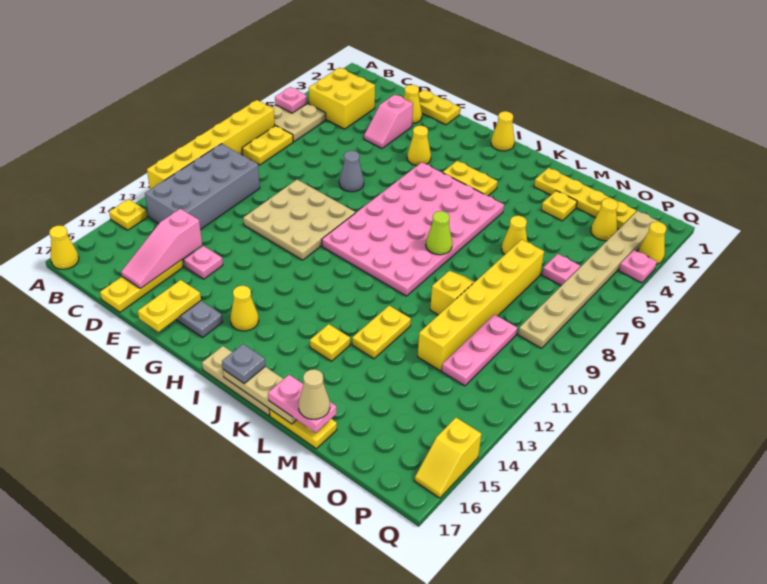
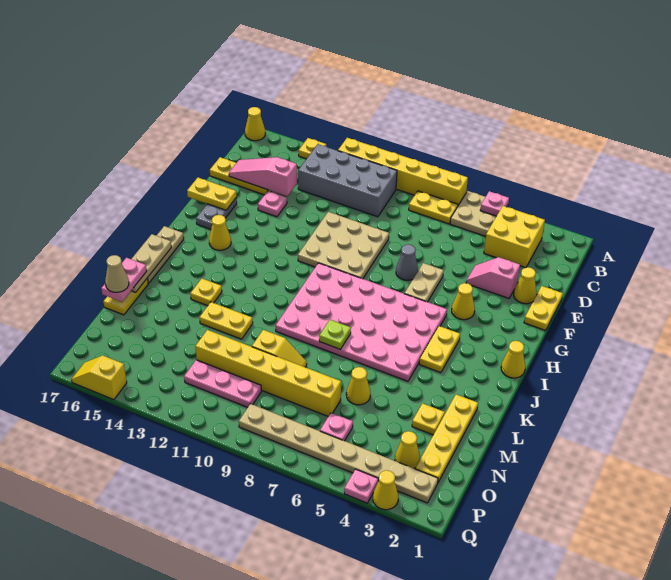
none -> tan plate F6:G6 level 1
grey plate J17 level 3 -> none
lime cone K8 level 2 -> lime plate K8 level 2

